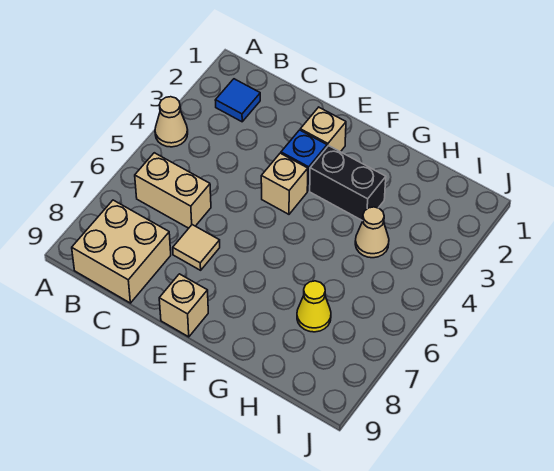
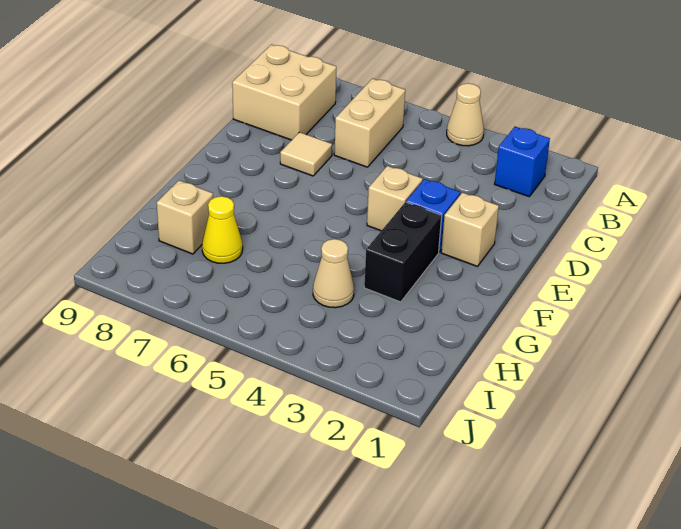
blue tile B2 level 1 -> blue brick B2 level 1
tan brick E9 level 1 -> tan brick H8 level 1

